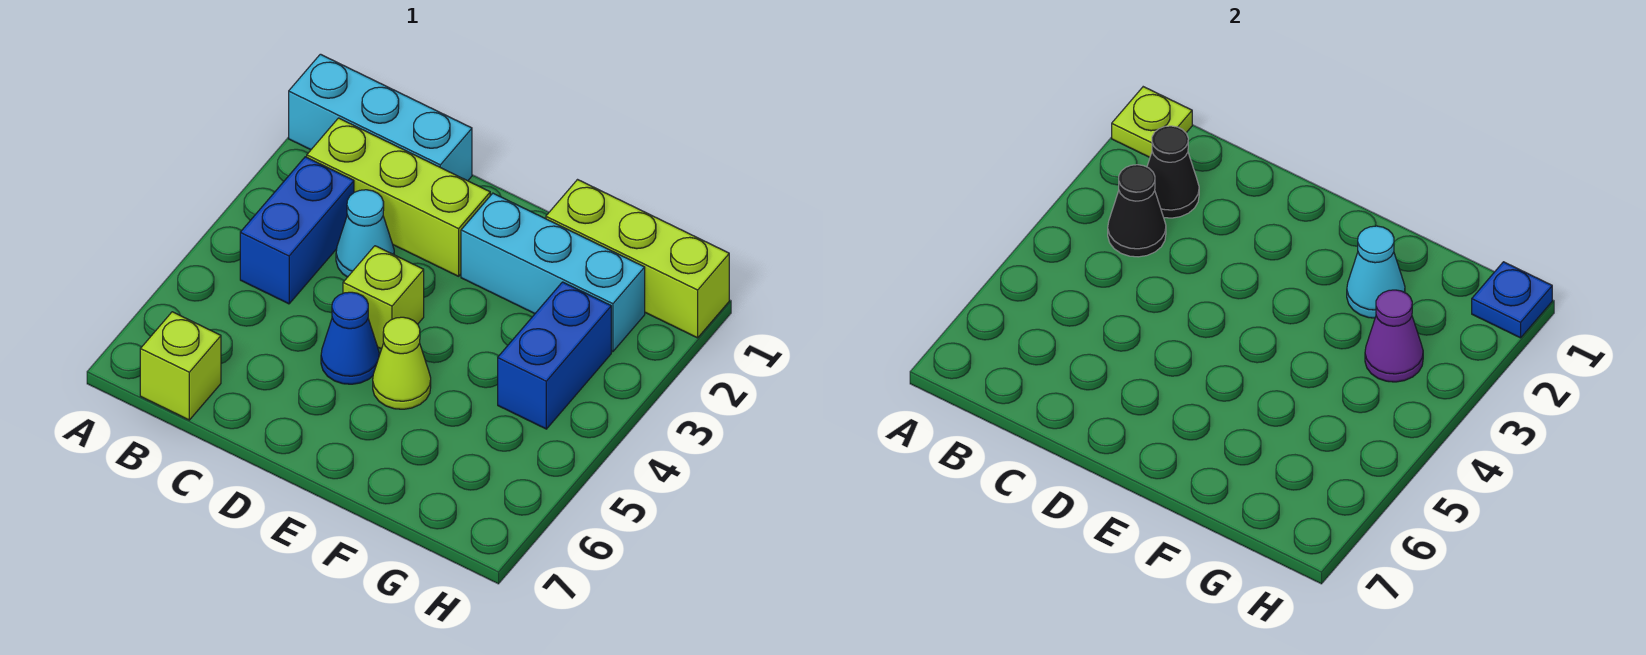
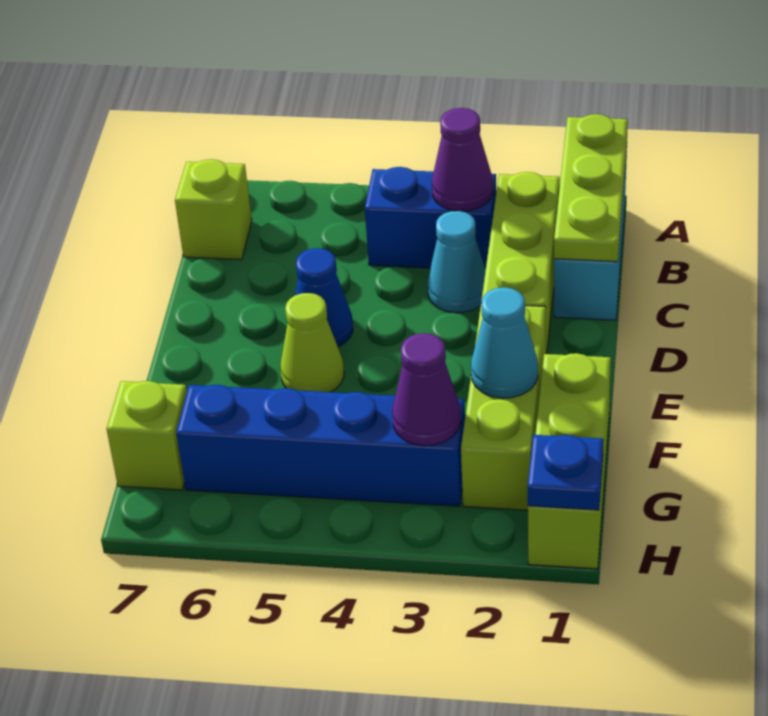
lime plate A1 level 2 -> lime plate A1:C1 level 2
black cone B2 level 2 -> none
black cone B3 level 2 -> purple cone B3 level 2
lime brick D4 level 1 -> lime brick G7 level 1
cyan brick E2:G2 level 1 -> lime brick E2:G2 level 1
blue brick G3:G4 level 1 -> blue brick G3:G6 level 1

